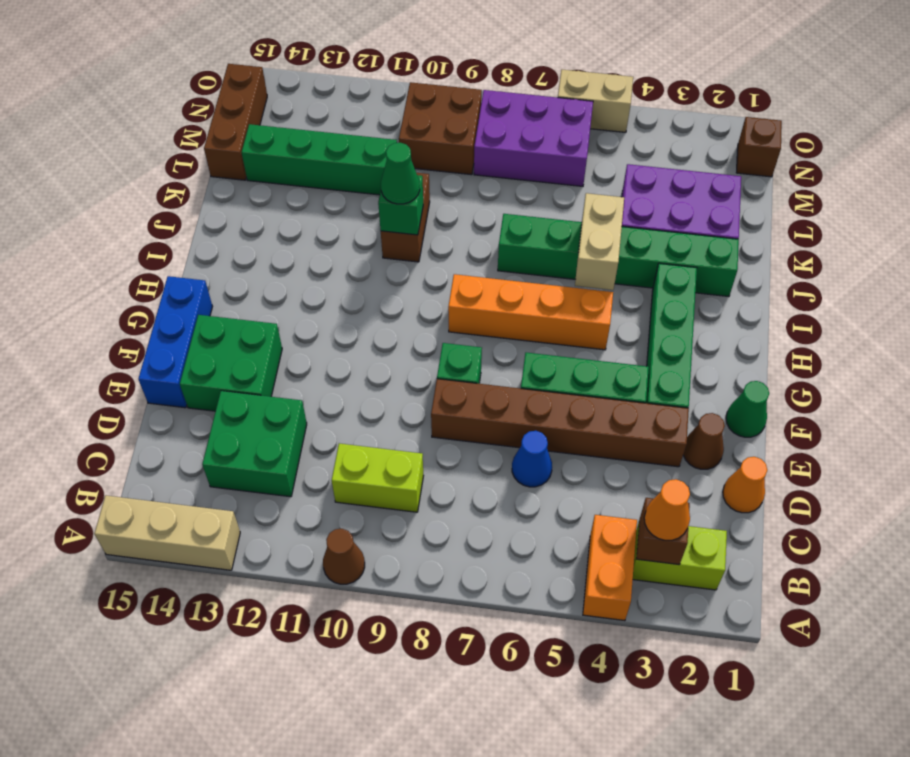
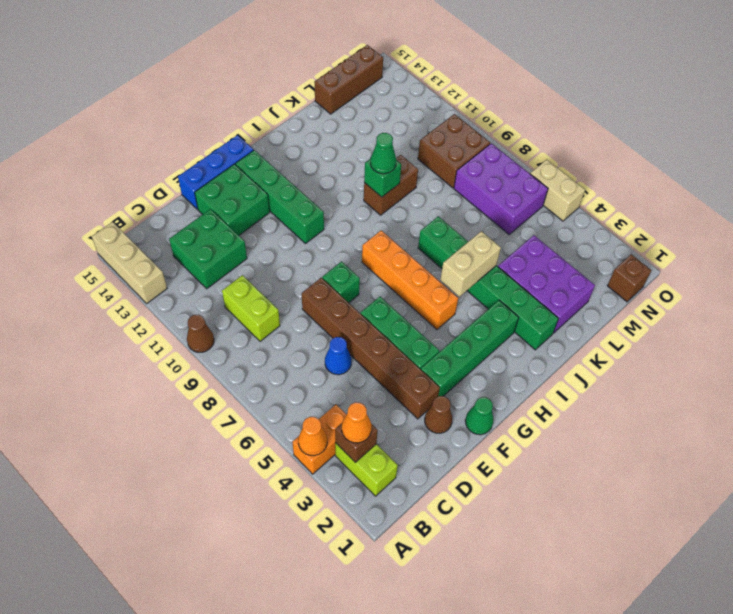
orange cone D1 level 1 -> orange cone A4 level 2
green brick L11:L14 level 1 -> green brick G11:G14 level 1

